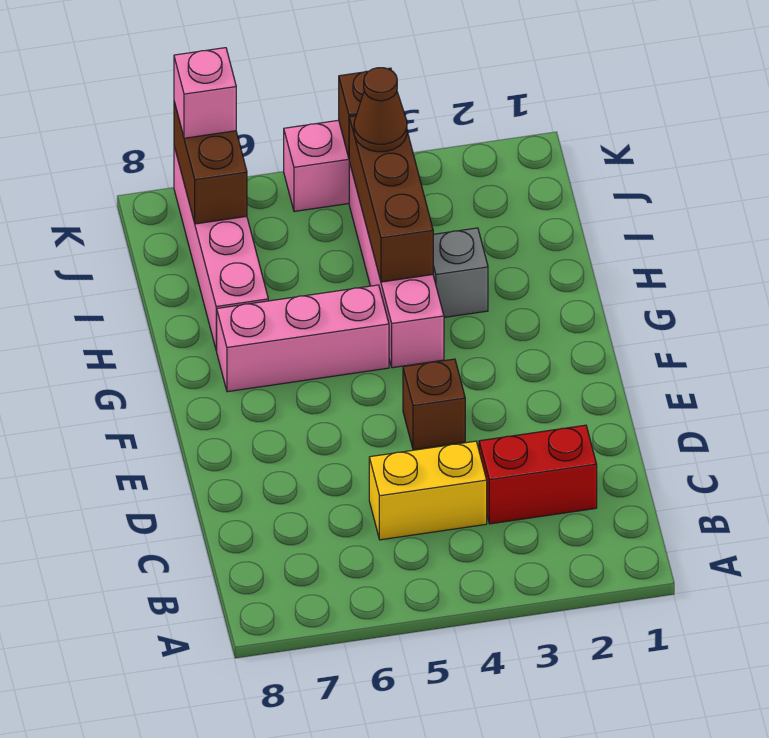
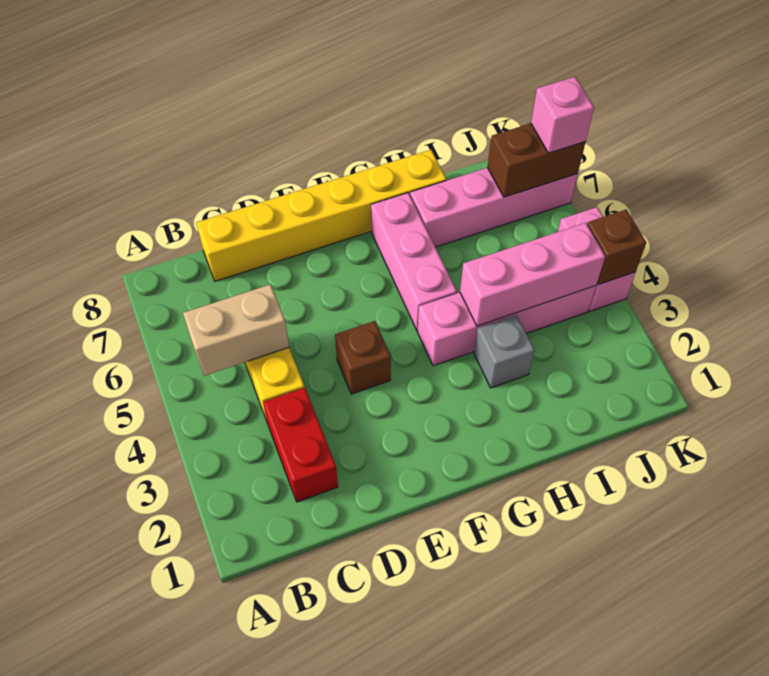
none -> tan brick B5:C5 level 2
none -> yellow brick C8:H8 level 1
brown brick H4:J4 level 2 -> pink brick H4:J4 level 2
brown cone J4 level 3 -> none

